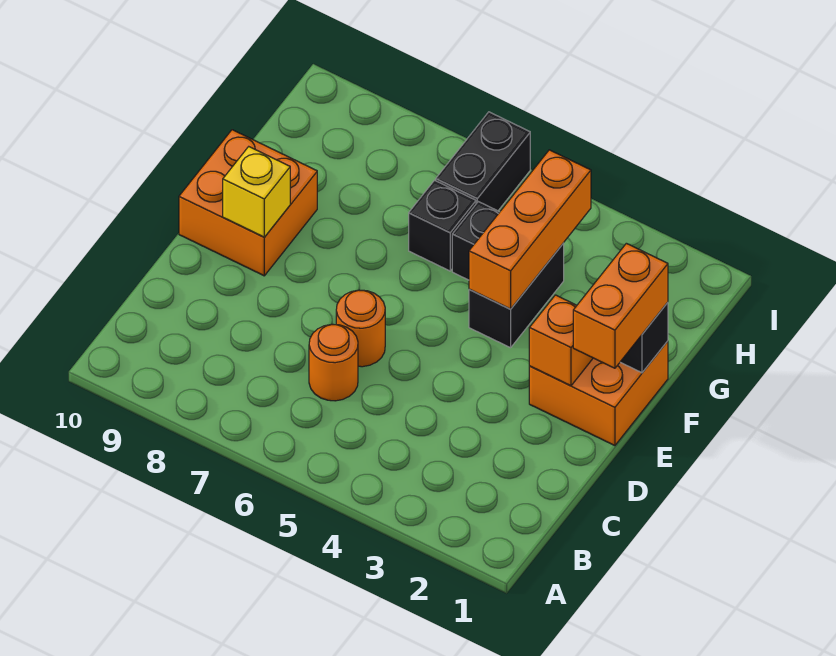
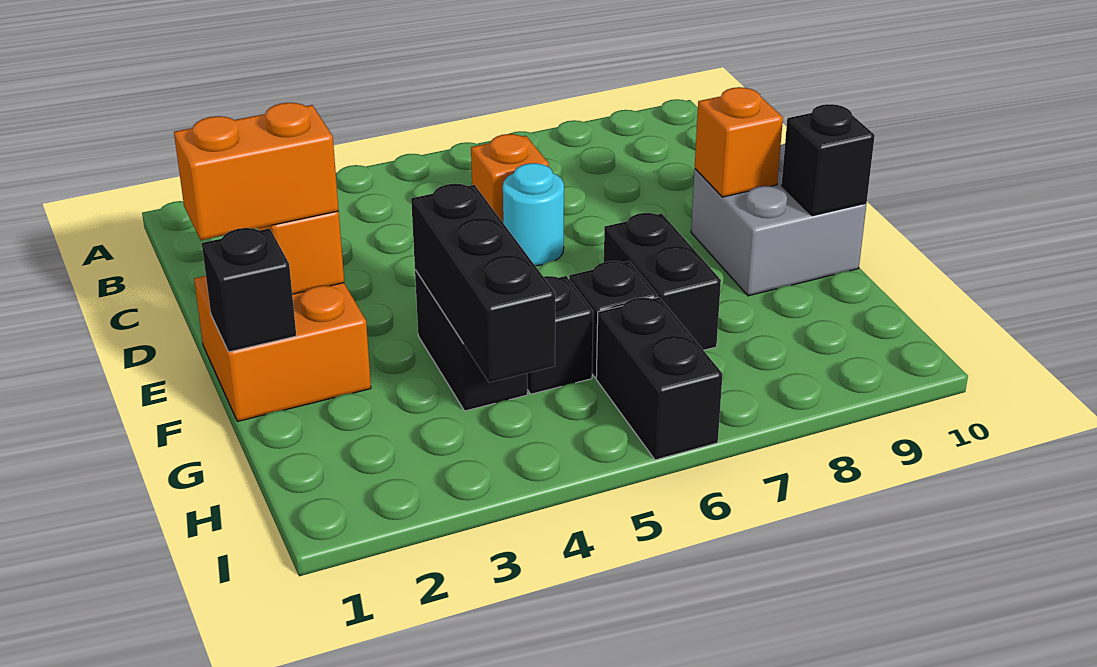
orange round brick C6 level 1 -> orange brick C6 level 1
orange round brick D6 level 1 -> cyan round brick D6 level 1
orange brick E1:F1 level 3 -> orange brick E1:E2 level 3
orange brick E9:F10 level 1 -> grey brick E9:F10 level 1
yellow brick E9 level 2 -> orange brick E9 level 2
orange brick F4:H4 level 2 -> black brick F4:H4 level 2
none -> black brick F7:G7 level 1
none -> black brick F10 level 2

